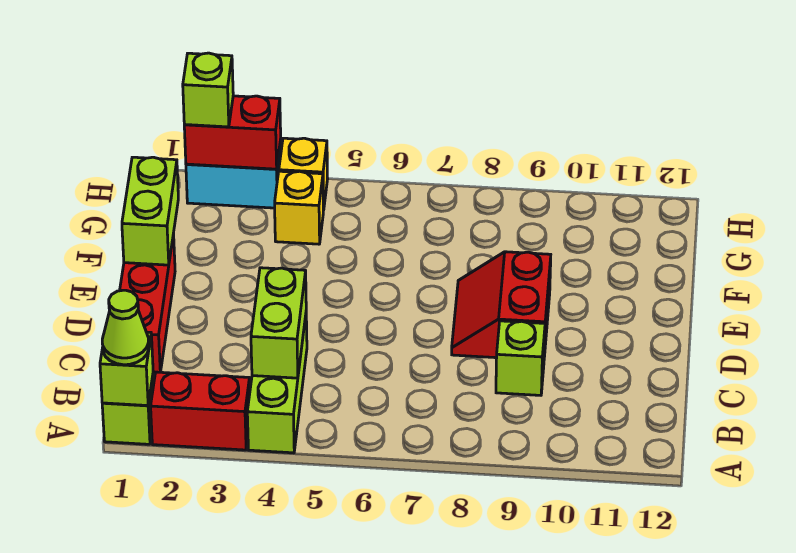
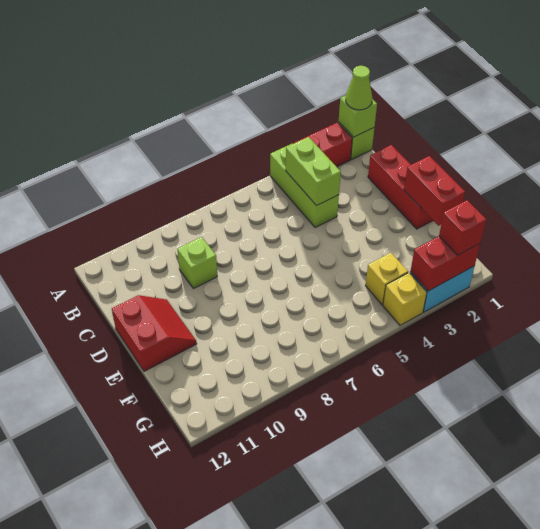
red slope D8:E9 level 1 top 9 -> red slope D11:E12 level 1 top 12
lime brick E1:F1 level 2 -> red brick E1:F1 level 2
lime brick H2 level 3 -> red brick H2 level 3

